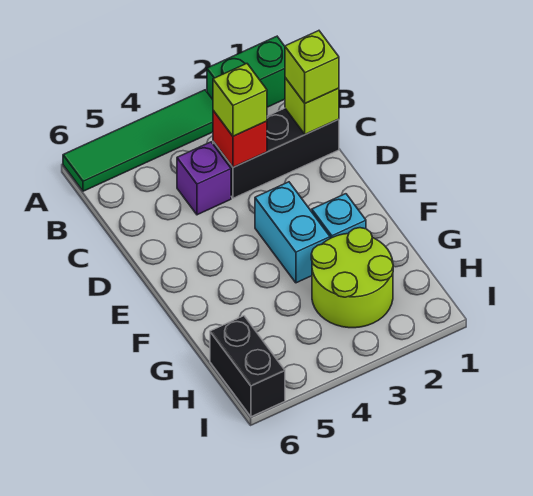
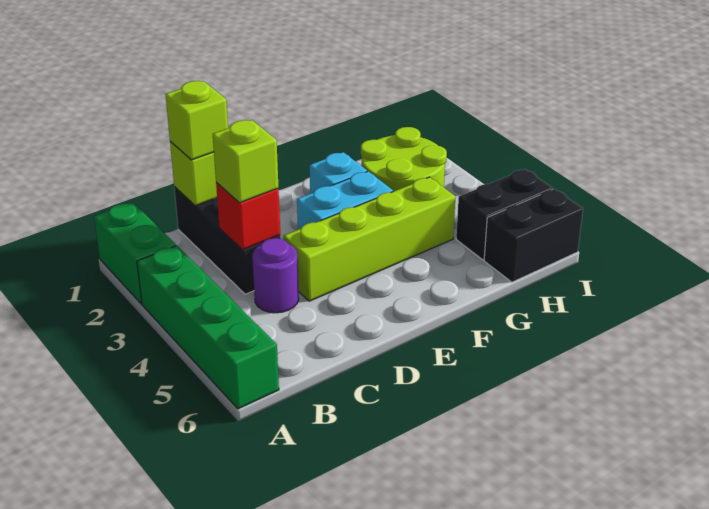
green tile A3:A6 level 1 -> green brick A3:A6 level 1
purple brick C4 level 1 -> purple round brick C4 level 1
none -> lime brick D4:G4 level 1
none -> black brick H5:I5 level 1

